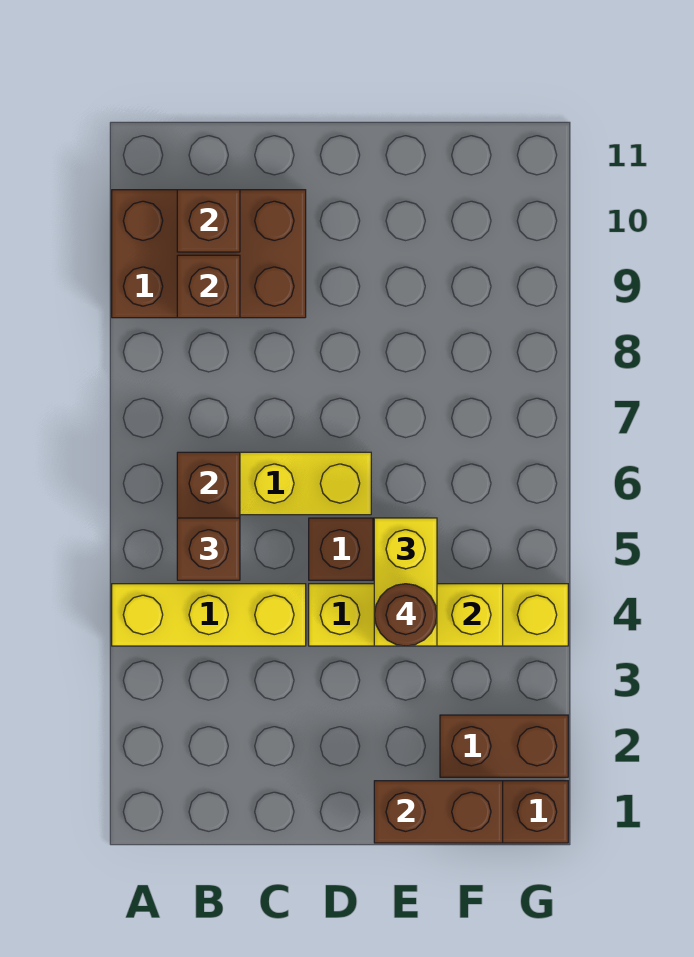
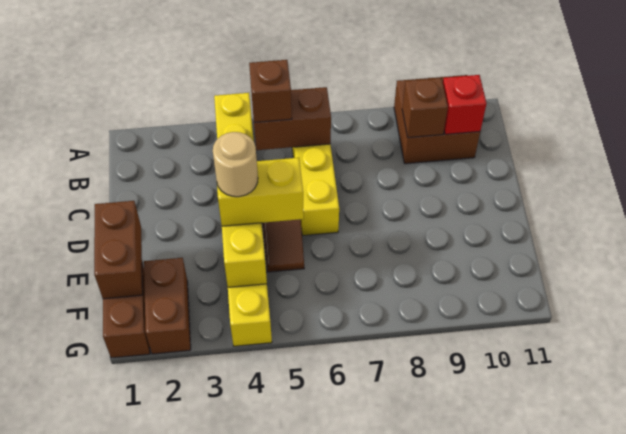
brown brick A9:C10 level 1 -> brown brick A9:B10 level 1
brown brick B10 level 2 -> red brick B10 level 2
brown round brick E4 level 4 -> tan round brick E4 level 4

